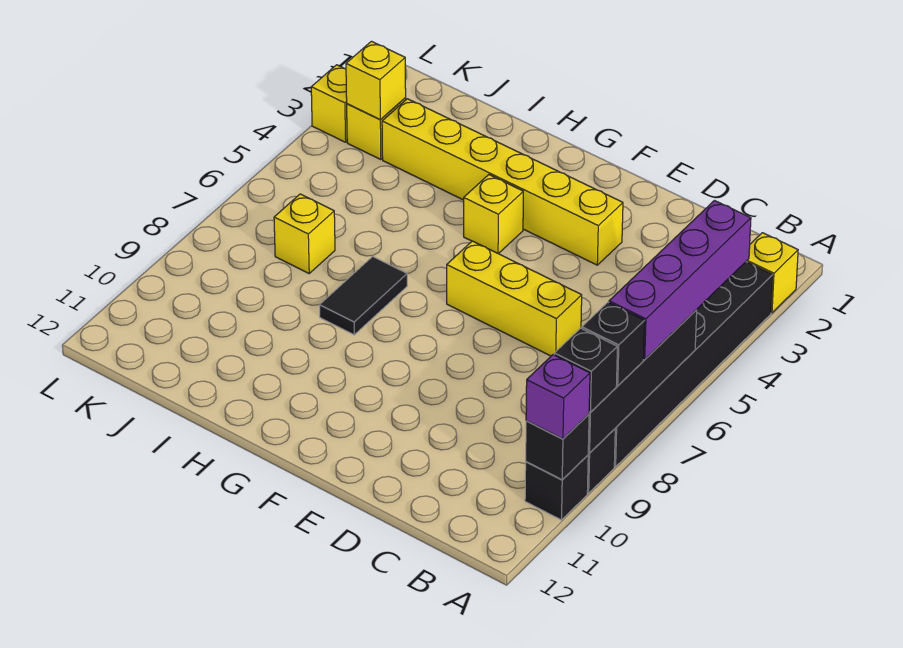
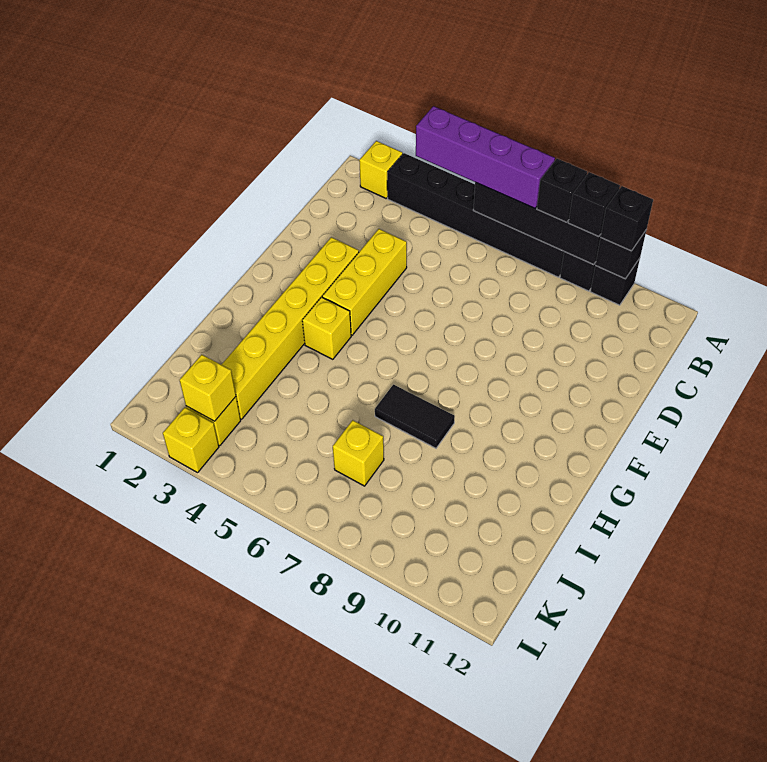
purple brick A10 level 3 -> black brick A10 level 3
yellow brick D6:F6 level 1 -> yellow brick D4:F4 level 1

